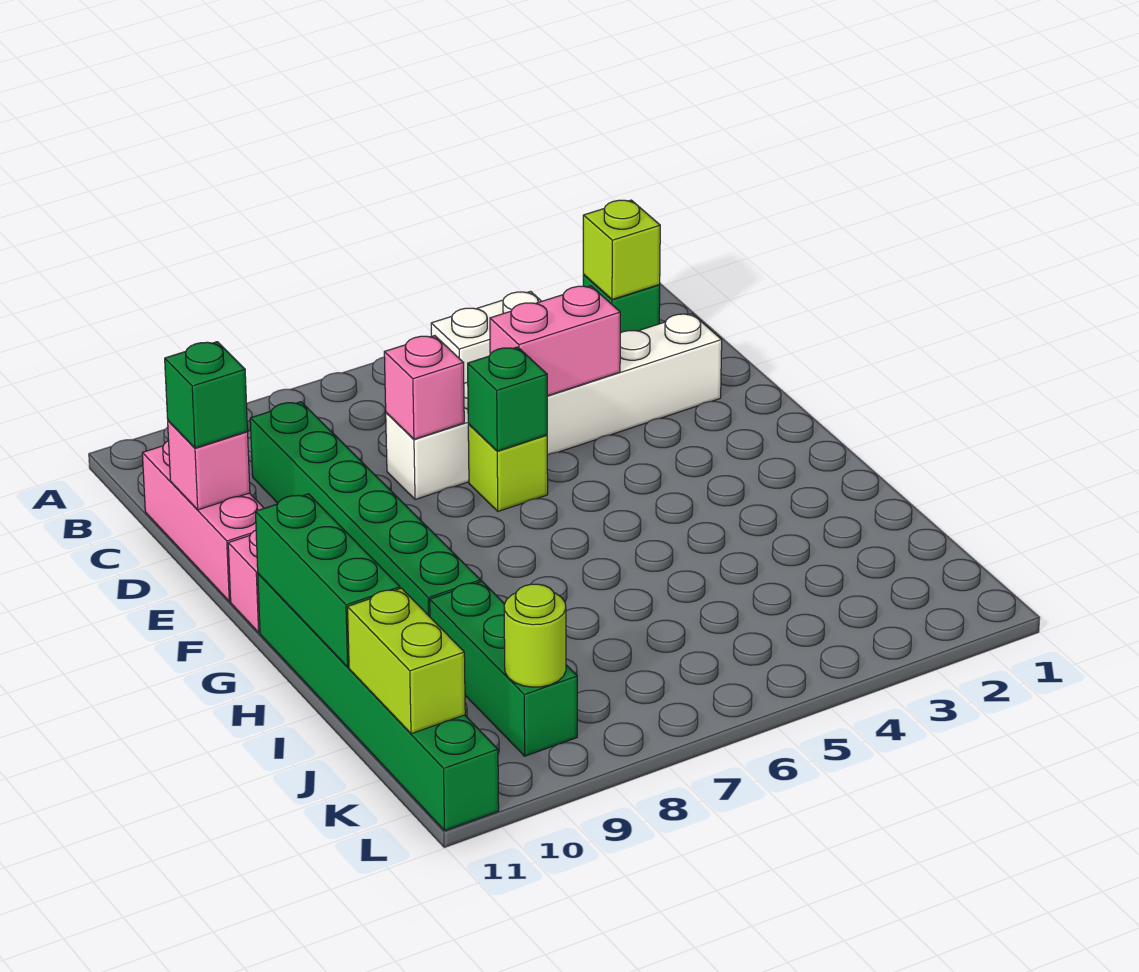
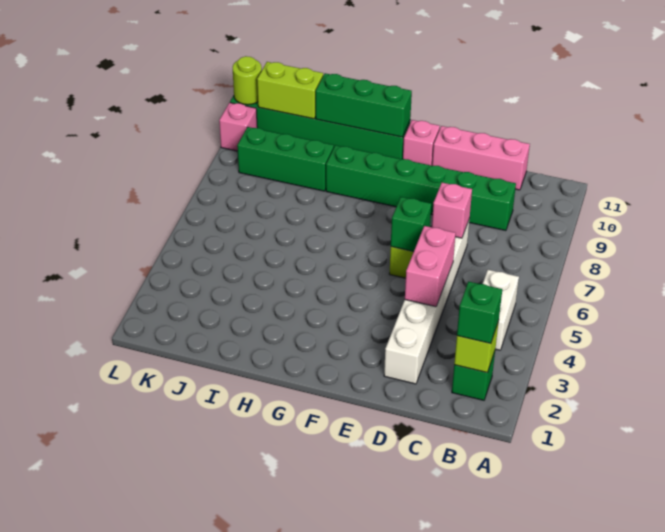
pink brick D11 level 2 -> pink brick L10 level 1
green brick D11 level 3 -> green brick B2 level 3
lime round brick K9 level 2 -> lime round brick L11 level 2

